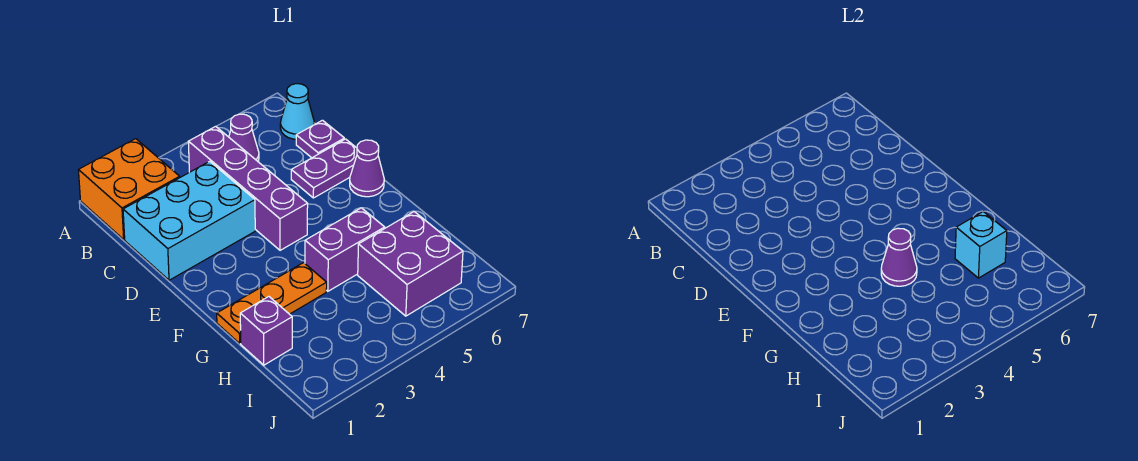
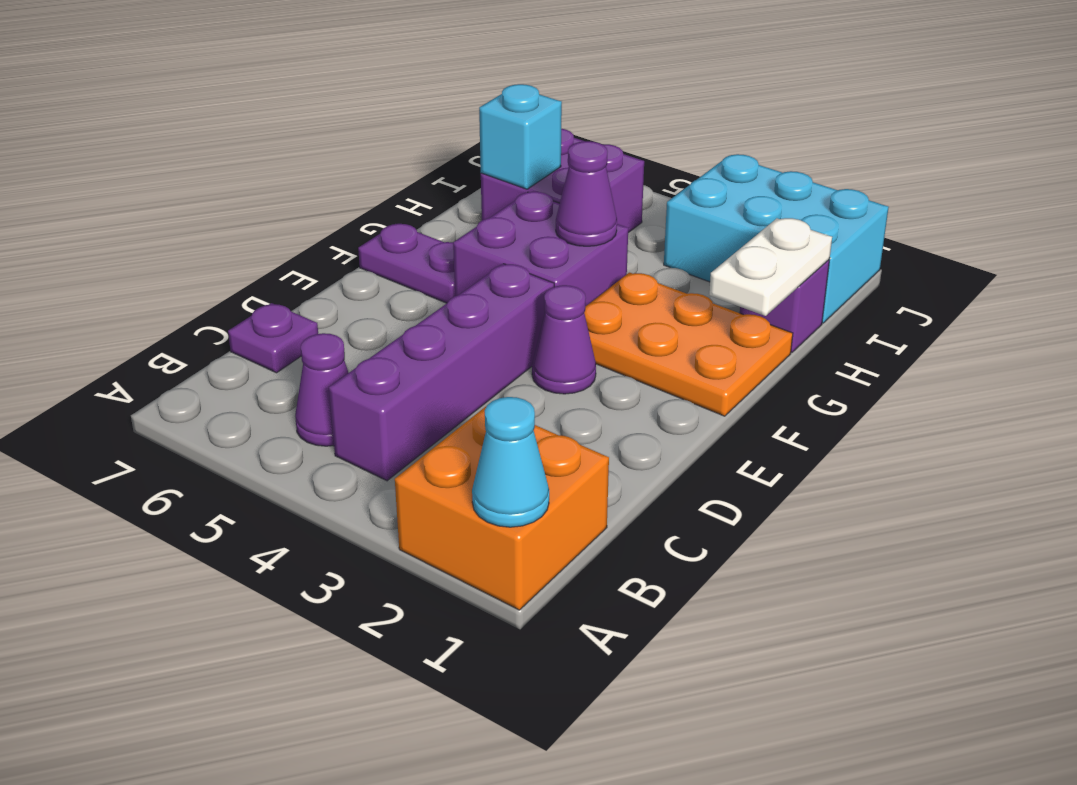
cyan cone B7 level 1 -> cyan cone A1 level 2
cyan brick C1:D3 level 1 -> cyan brick I1:J3 level 1
purple plate D6:D7 level 1 -> purple plate F6:F7 level 1
purple cone E7 level 1 -> purple cone E3 level 1
orange plate G1:G3 level 1 -> orange plate F1:G3 level 1
none -> white plate G1:H1 level 2
purple brick G4:G5 level 1 -> purple brick F4:G5 level 1

